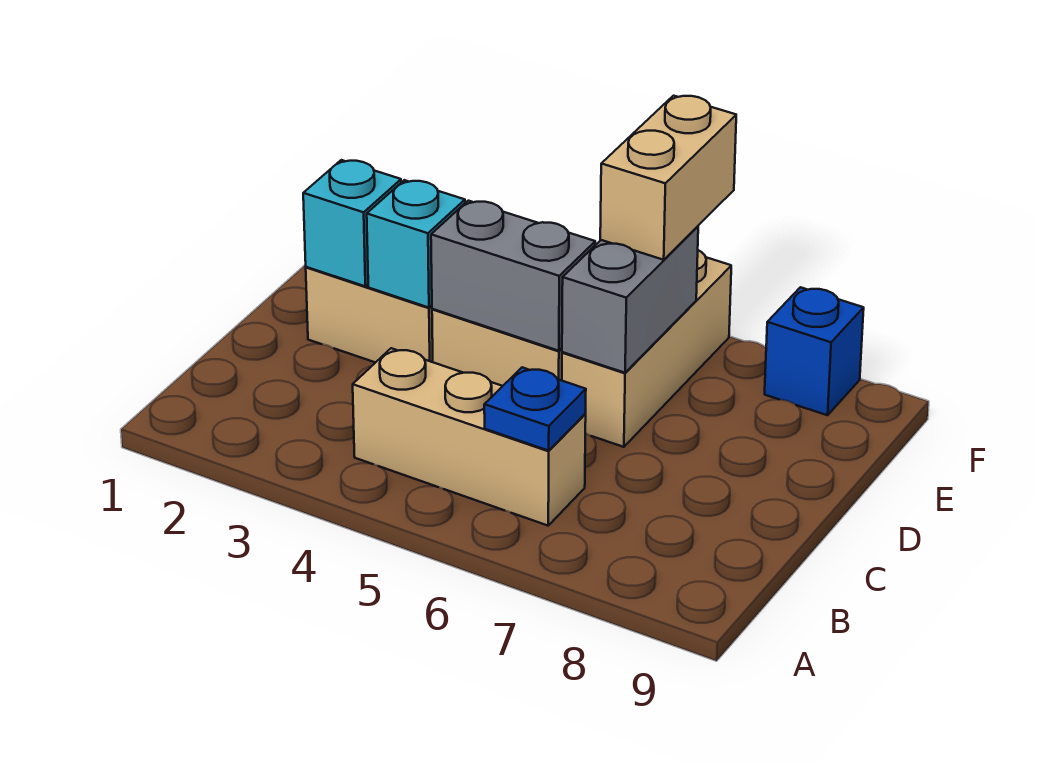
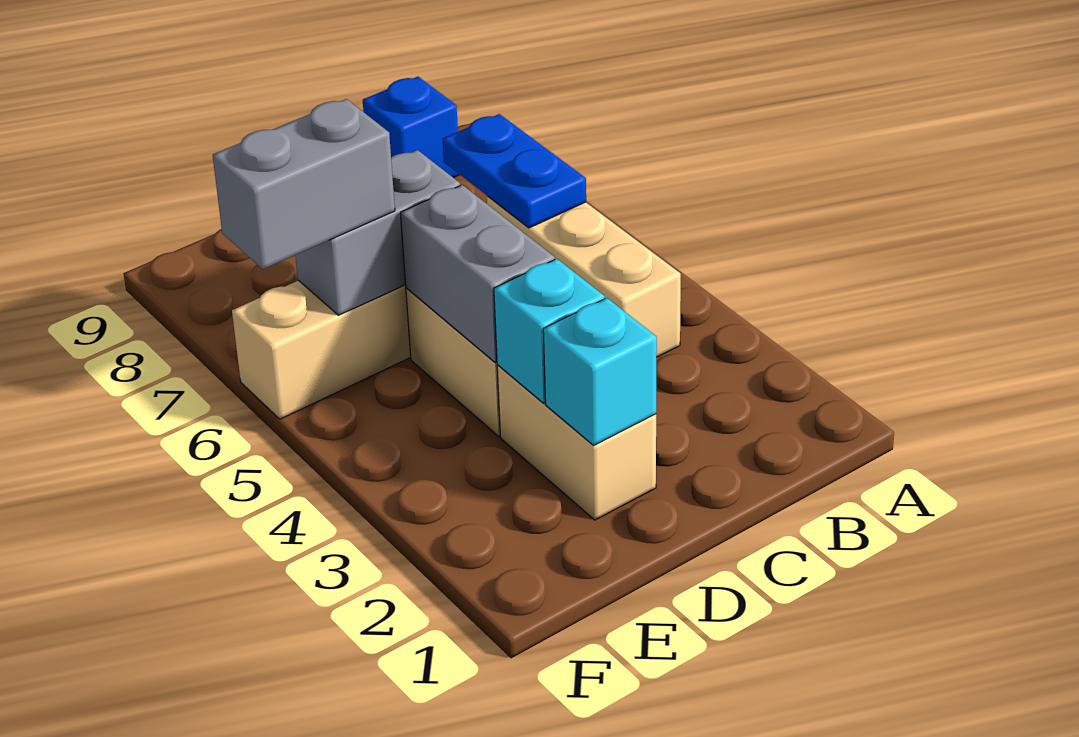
blue plate B6 level 2 -> blue plate B6:B7 level 2
tan brick E6:F6 level 3 -> grey brick E6:F6 level 3
blue brick F8 level 1 -> blue brick B9 level 1

